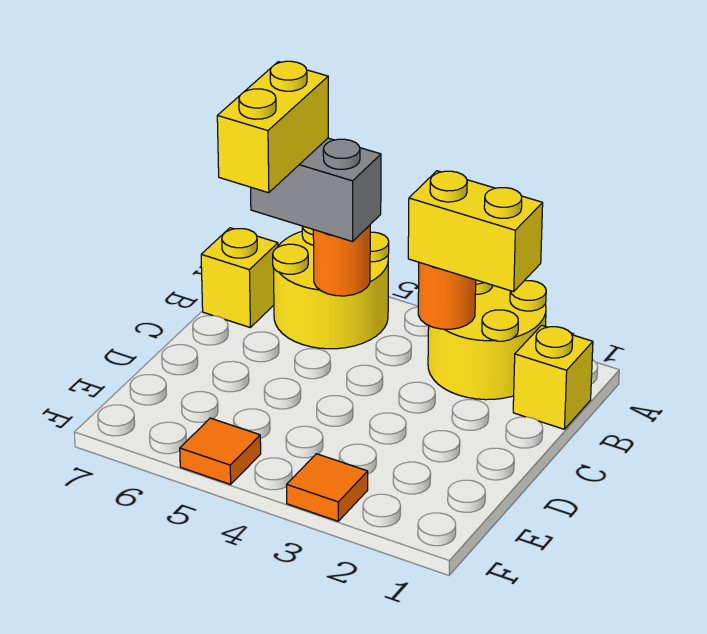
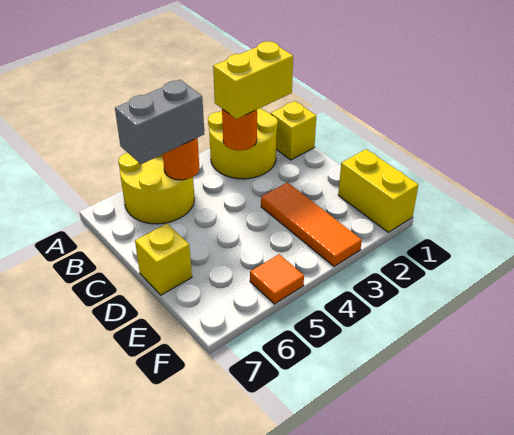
yellow brick B6:C6 level 4 -> yellow brick E1:F1 level 1
yellow brick B7 level 1 -> yellow brick D7 level 1
orange tile F3 level 1 -> orange tile D3:F3 level 1

